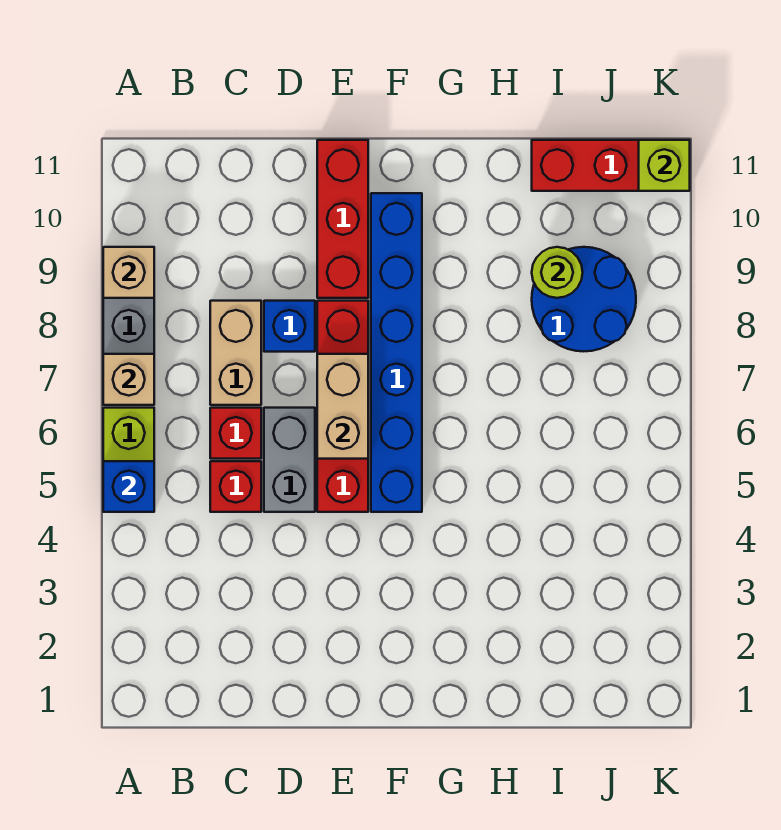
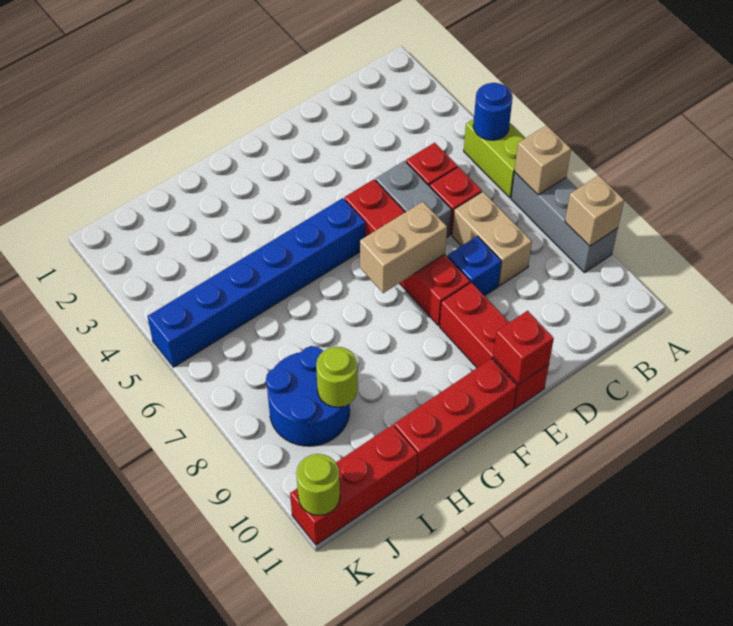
blue brick A5 level 2 -> blue round brick A5 level 2
tan brick E6:E7 level 2 -> tan brick E7:F7 level 2
none -> red brick E11 level 2
blue brick F5:F10 level 1 -> blue brick F5:K5 level 1
none -> red brick F11:H11 level 1
lime brick K11 level 2 -> lime round brick K11 level 2

